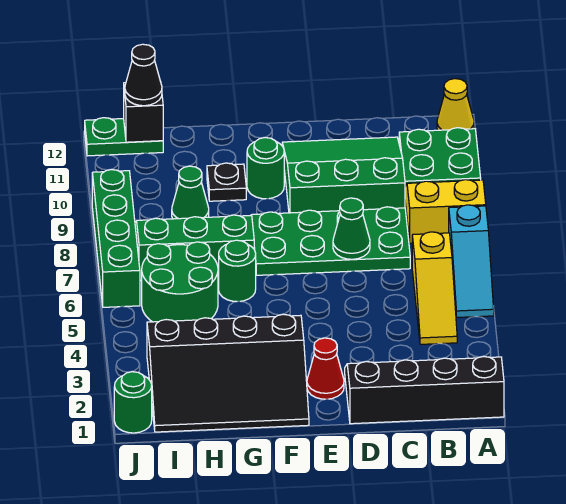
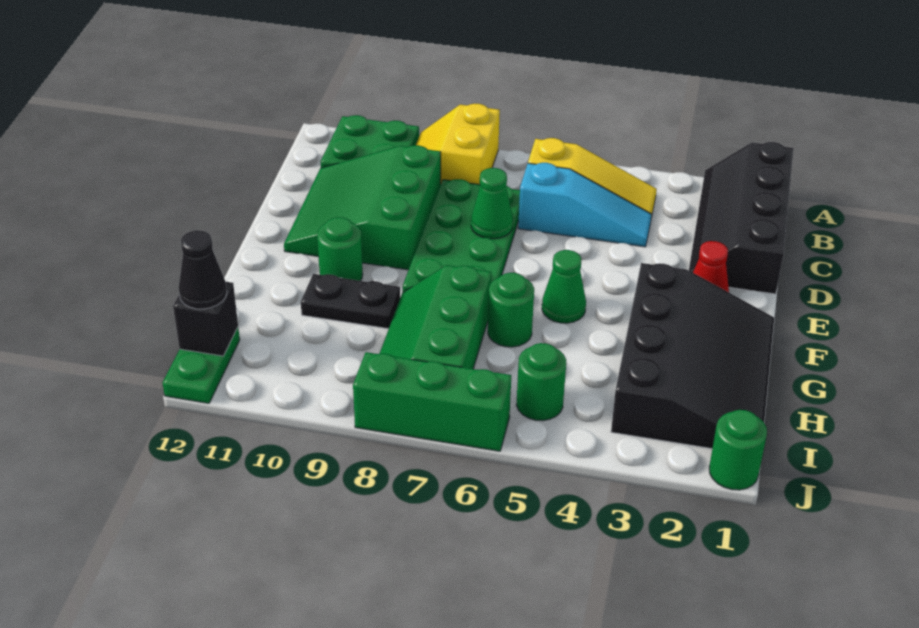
cyan slope A5:A7 level 1 top 7 -> cyan slope C4:C6 level 1 top 6
yellow cone A12 level 1 -> none
black plate G10 level 1 -> black plate G9:G10 level 1
green round brick H5:I6 level 1 -> green round brick I5 level 1
green cone H9 level 1 -> green cone F5 level 1
green brick J6:J9 level 1 -> green brick J6:J8 level 1

